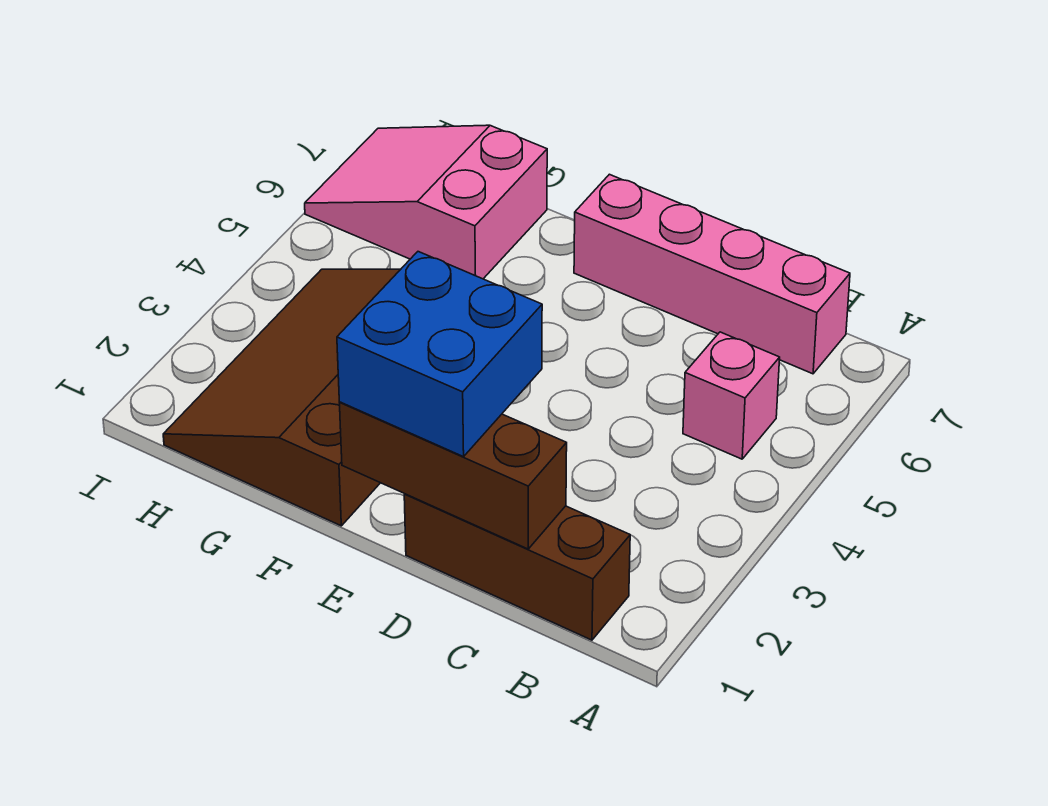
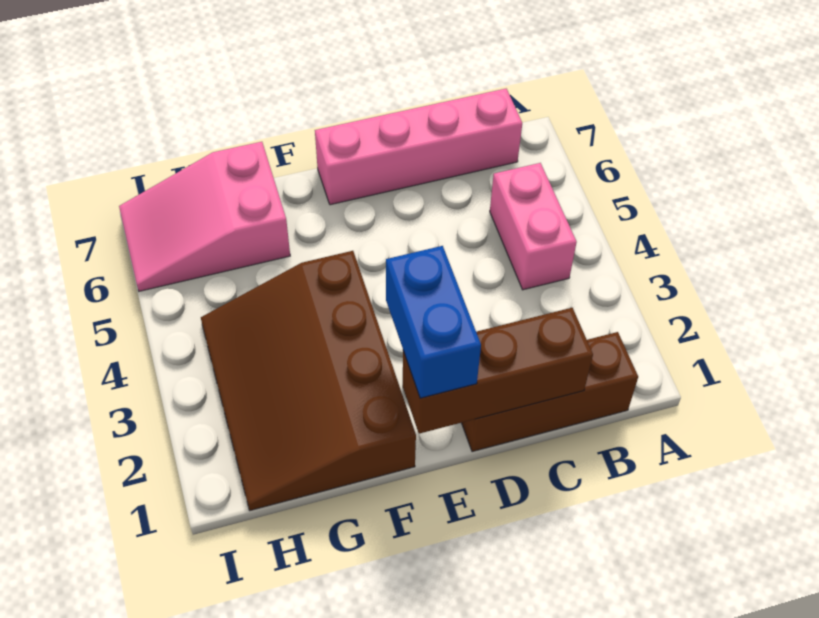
pink brick B5 level 1 -> pink brick B4:B5 level 1
blue brick D1:E2 level 3 -> blue brick E1:E2 level 3

